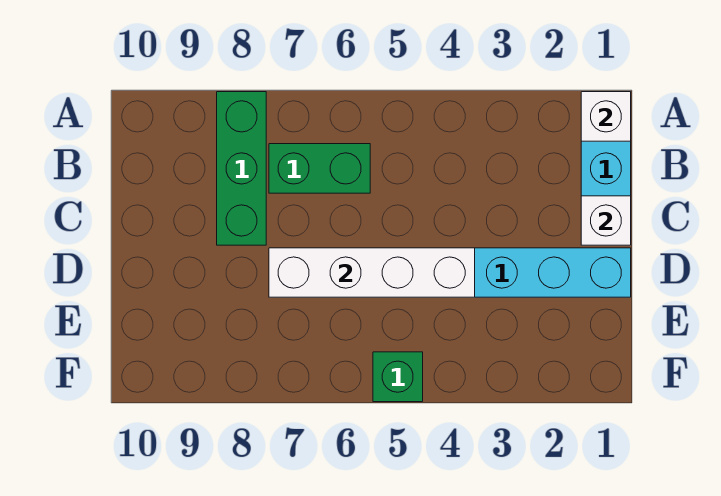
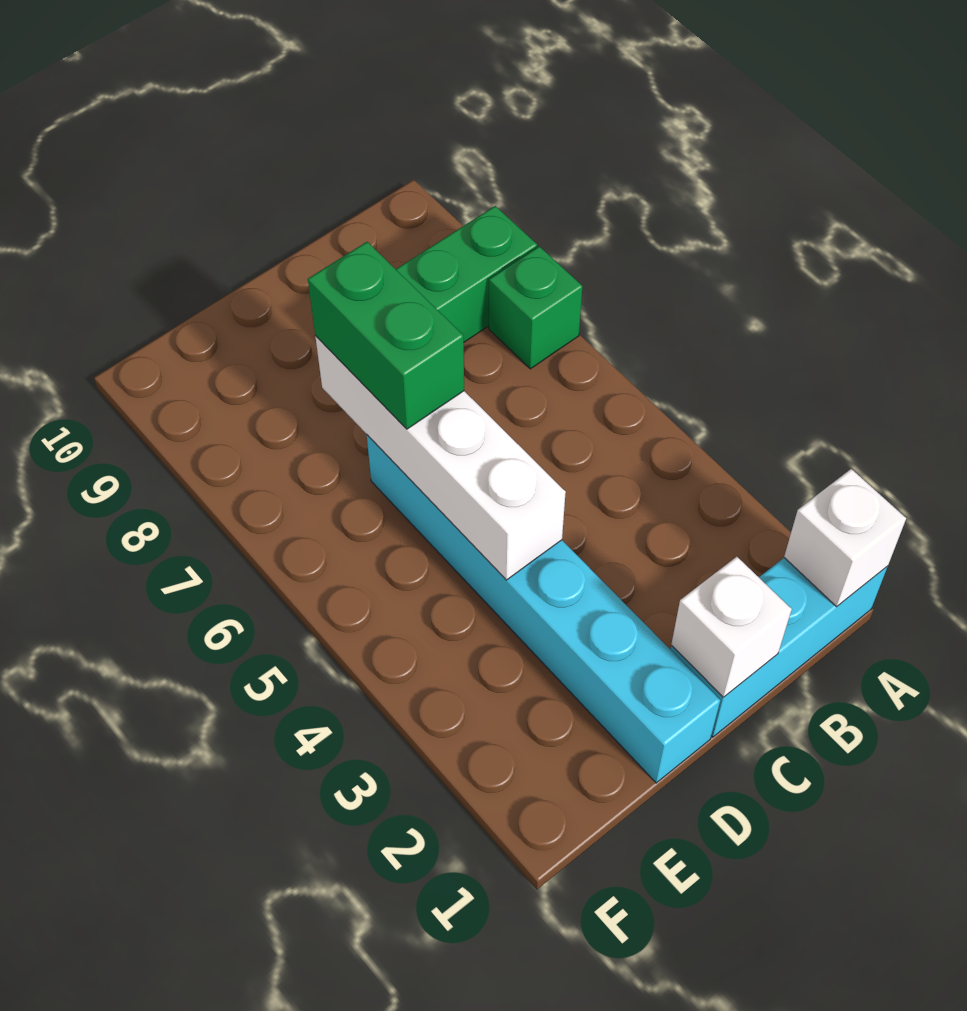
green brick B6:B7 level 1 -> green brick D6:D7 level 3
green brick F5 level 1 -> green brick A7 level 1

